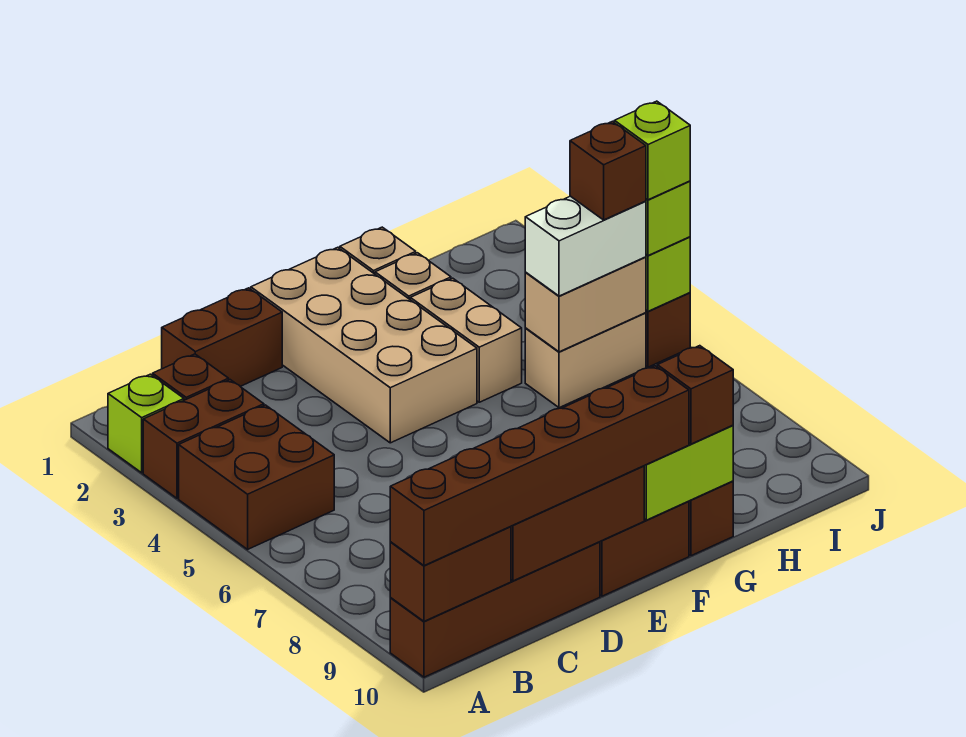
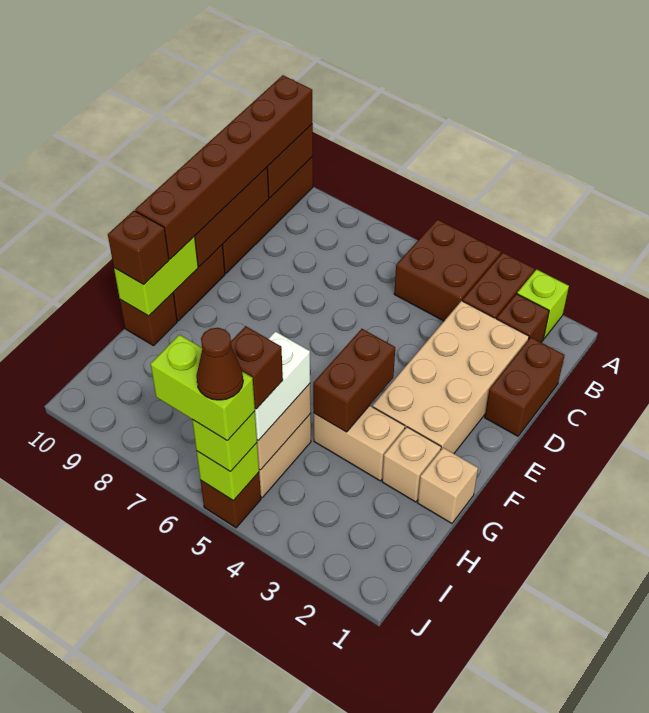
tan brick E1:F4 level 1 -> tan brick C2:F3 level 1
none -> brown brick F4:G4 level 2
lime brick J5 level 4 -> lime brick J5:J6 level 4
none -> brown cone J5 level 5

